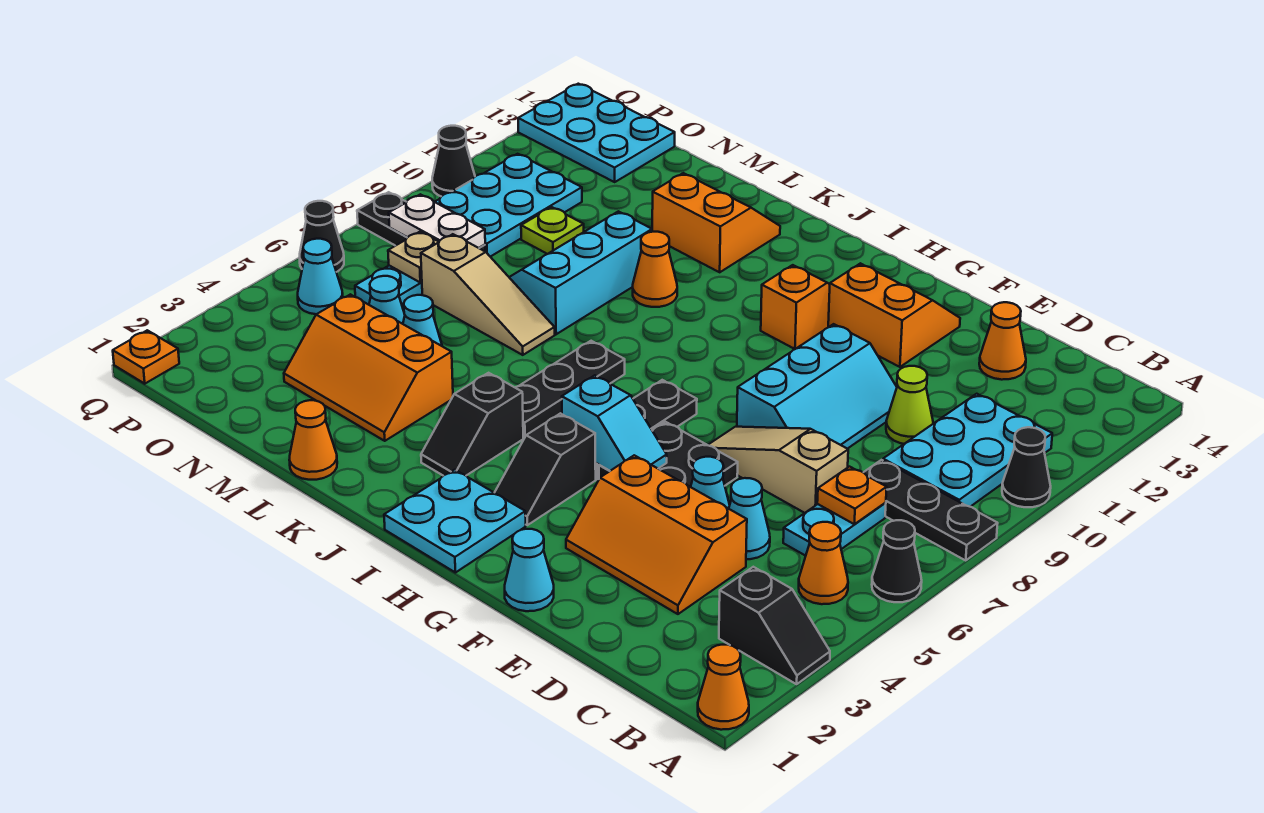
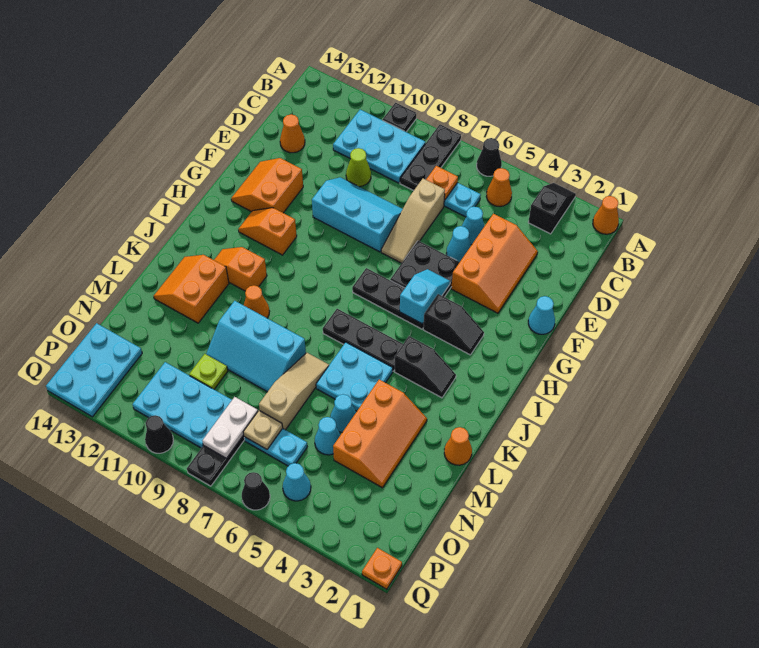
black cone A10 level 1 -> black plate A10 level 1
cyan plate H1:I2 level 1 -> cyan plate K5:L6 level 1
none -> orange slope J11:J12 level 1 top 11

